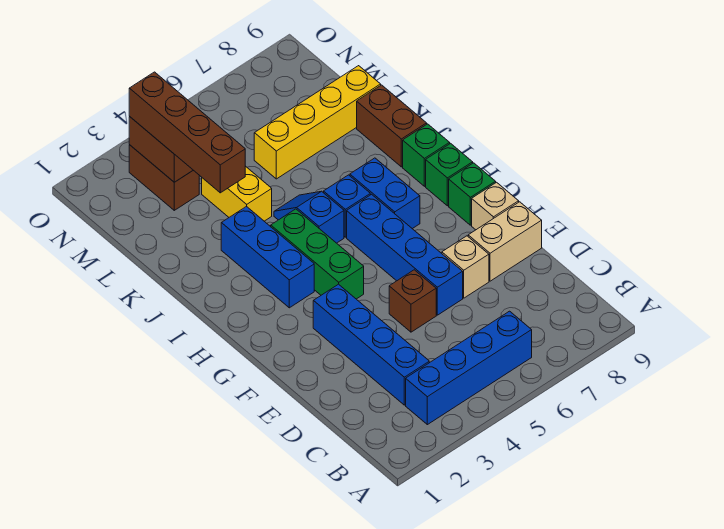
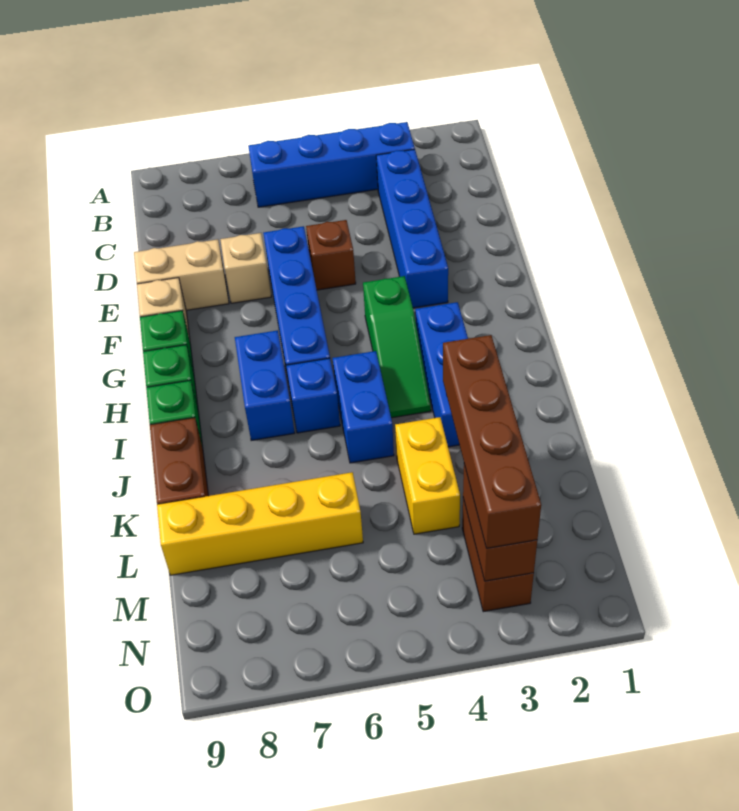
green brick G4:I4 level 1 -> green slope G4:I4 level 1 top G
blue slope I5:J5 level 1 top I -> blue brick I5:J5 level 1

